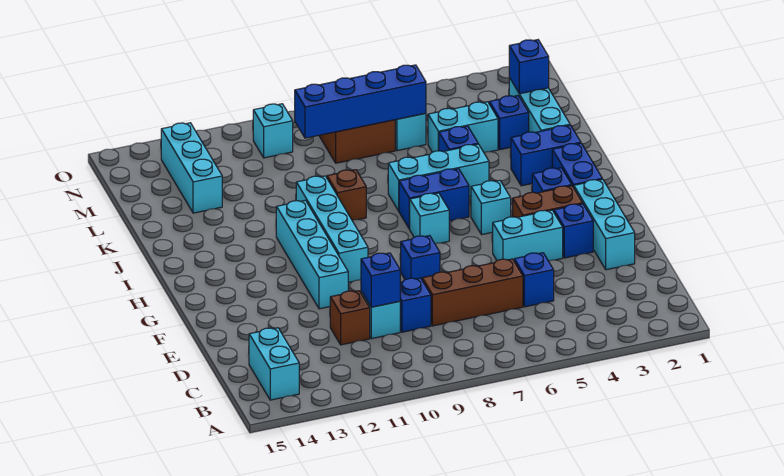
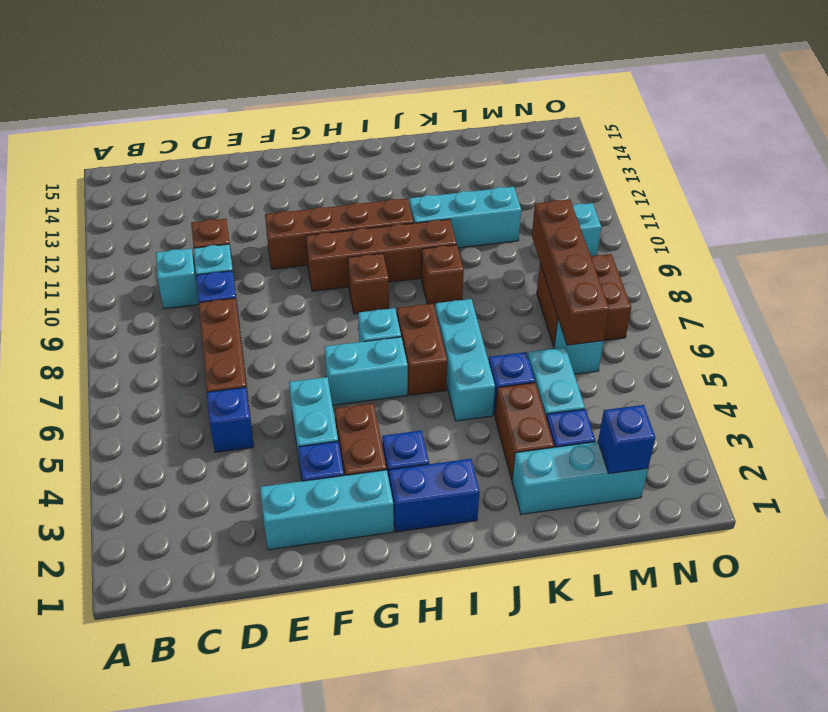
cyan brick B14:C14 level 1 -> cyan brick G6:H6 level 1
blue brick D10 level 2 -> none
blue brick F8 level 1 -> none
cyan brick F11:I11 level 1 -> brown brick F11:I11 level 1
cyan brick G10:J10 level 1 -> brown brick G10:J10 level 1
cyan brick H5 level 1 -> cyan brick C10 level 1
none -> brown brick H9 level 1
blue brick I6:I7 level 1 -> brown brick I6:I7 level 1
blue brick J2:J3 level 1 -> none
none -> brown brick K3:K4 level 1
cyan brick L13:N13 level 1 -> cyan brick J11:L11 level 1
blue brick M6:M9 level 2 -> brown brick M6:M9 level 2

